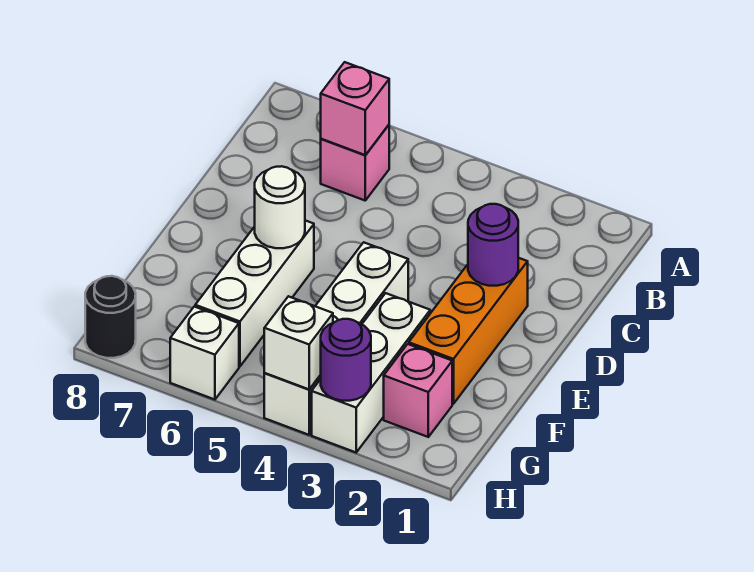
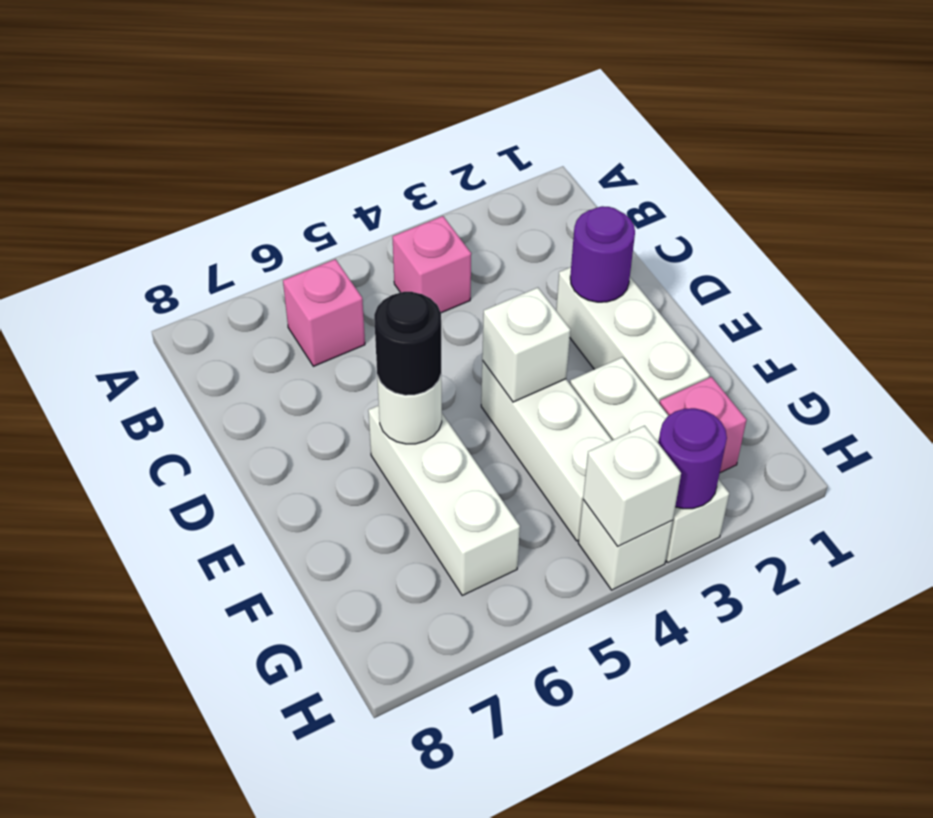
pink brick B6 level 2 -> pink brick B4 level 1
orange brick D2:F2 level 1 -> white brick D2:F2 level 1
white brick H6 level 1 -> white brick E4 level 2
black round brick H8 level 1 -> black round brick E6 level 3

